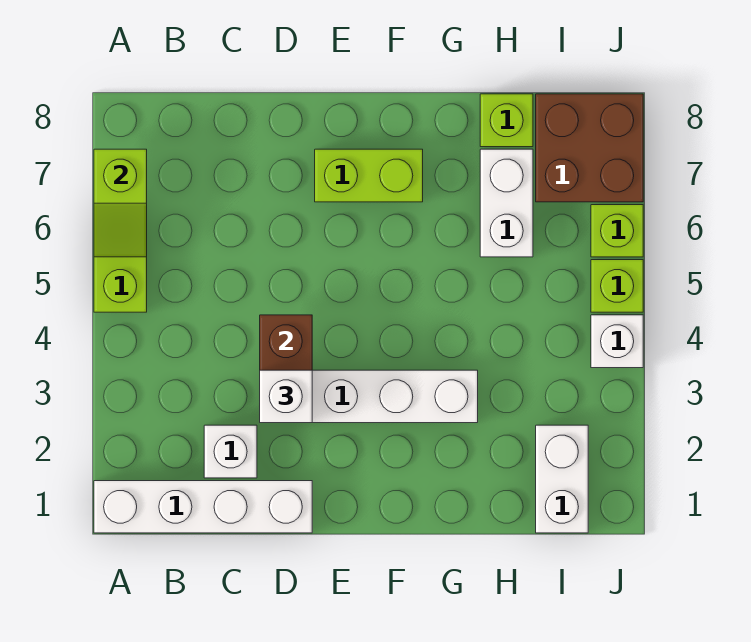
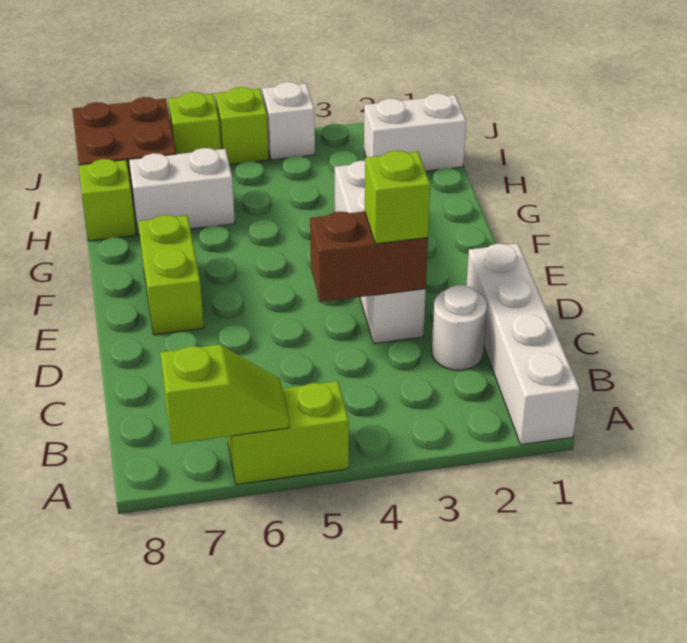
white brick C2 level 1 -> white round brick C2 level 1
white brick D3 level 3 -> lime brick D3 level 3

